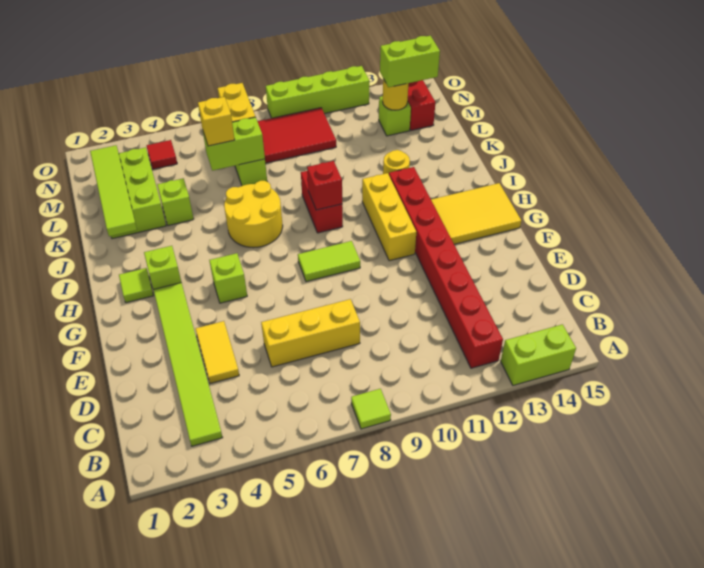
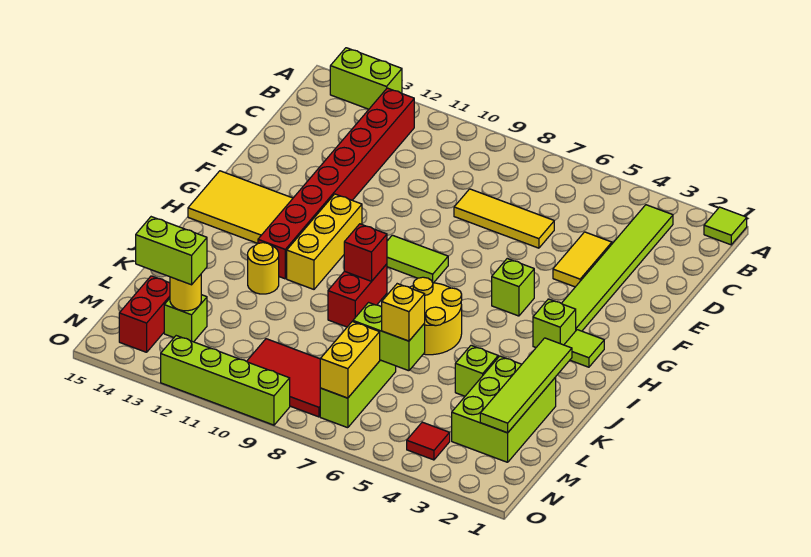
lime tile A8 level 1 -> lime tile A1 level 1
yellow brick D6:D8 level 1 -> yellow tile D6:D8 level 1

